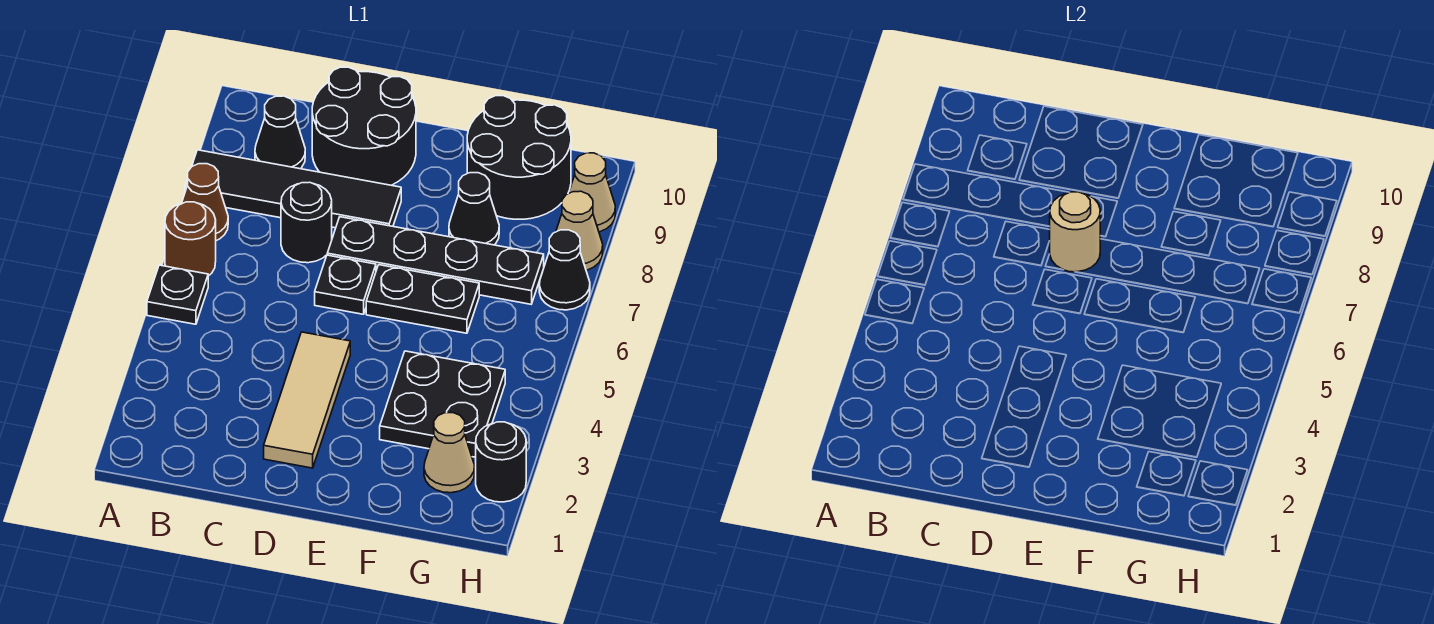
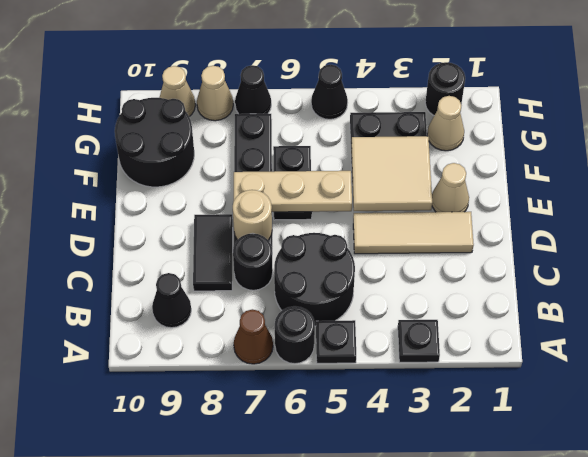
brown round brick A6 level 1 -> black round brick A6 level 1
black tile A8:D8 level 1 -> black tile C8:D8 level 1
black round brick C9:D10 level 1 -> black round brick B5:C6 level 1
black plate D6 level 1 -> black plate A3 level 1
none -> tan cone E2 level 1
none -> tan tile E3:F4 level 2
none -> tan plate E5:E7 level 2
black cone F8 level 1 -> black cone H5 level 1

